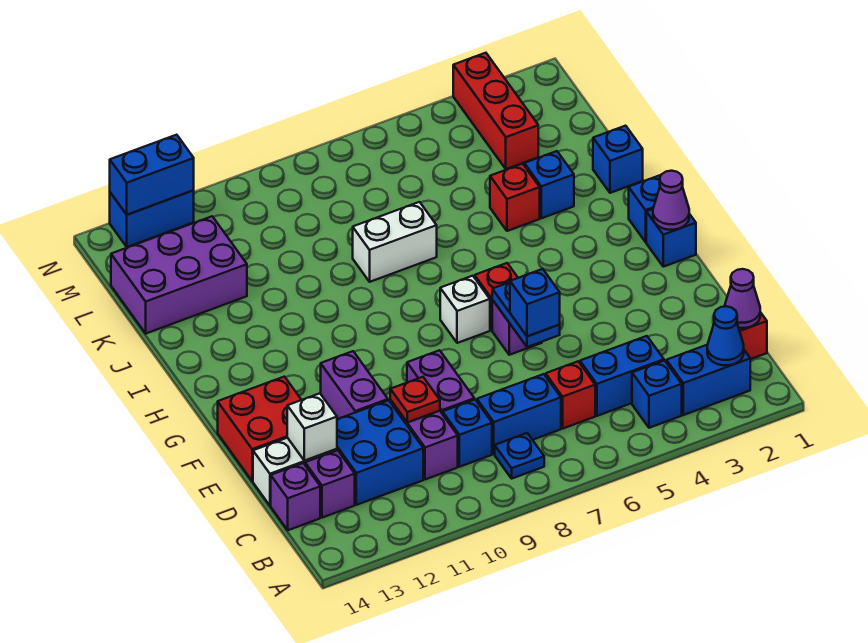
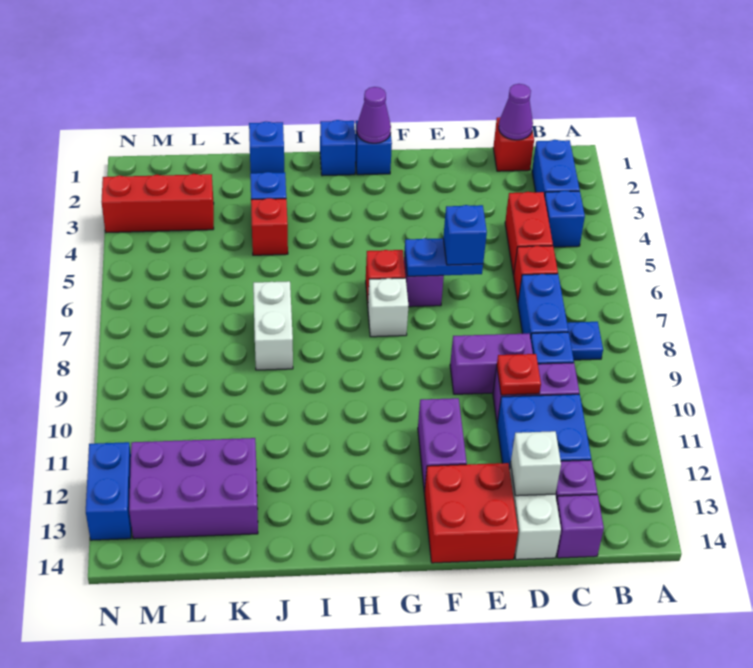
blue cone B2 level 2 -> none
blue brick C4:C5 level 1 -> red brick C4:C5 level 1
purple brick E11:F11 level 1 -> purple brick F11:F12 level 1
purple brick K12:L14 level 1 -> purple brick K12:M13 level 1
blue brick N12:N13 level 2 -> none

